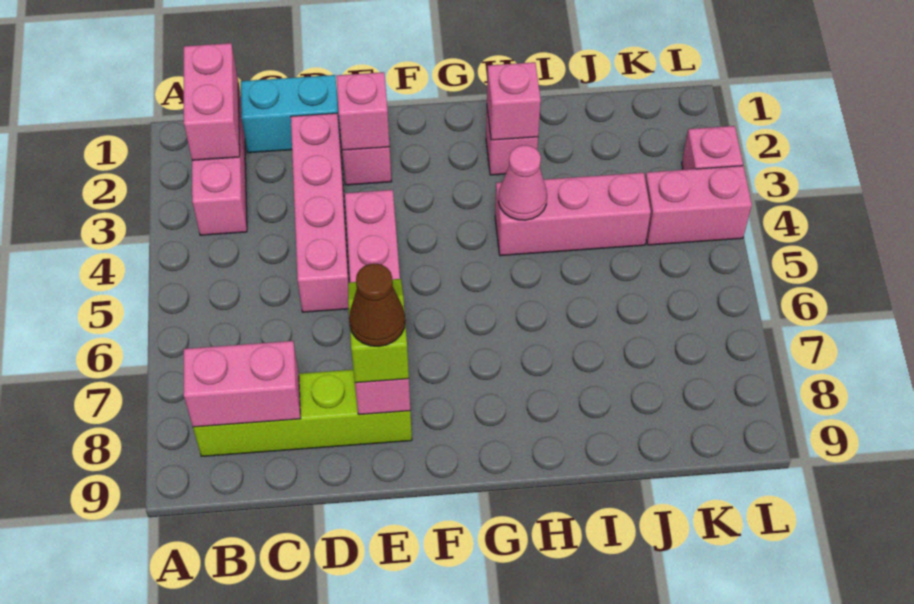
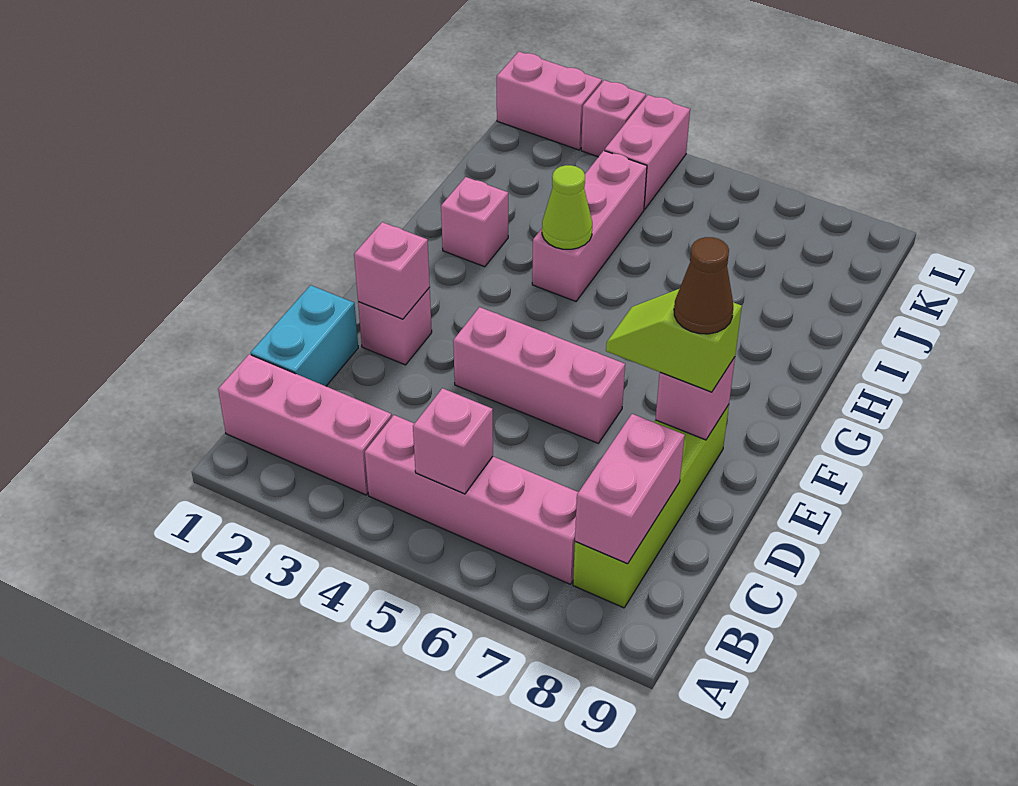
pink brick B1:B2 level 2 -> pink brick L1:L2 level 1
pink brick D2:D5 level 1 -> pink brick B4:B7 level 1
pink brick H2 level 2 -> pink brick B5 level 2
pink cone H4 level 2 -> lime cone H4 level 2

